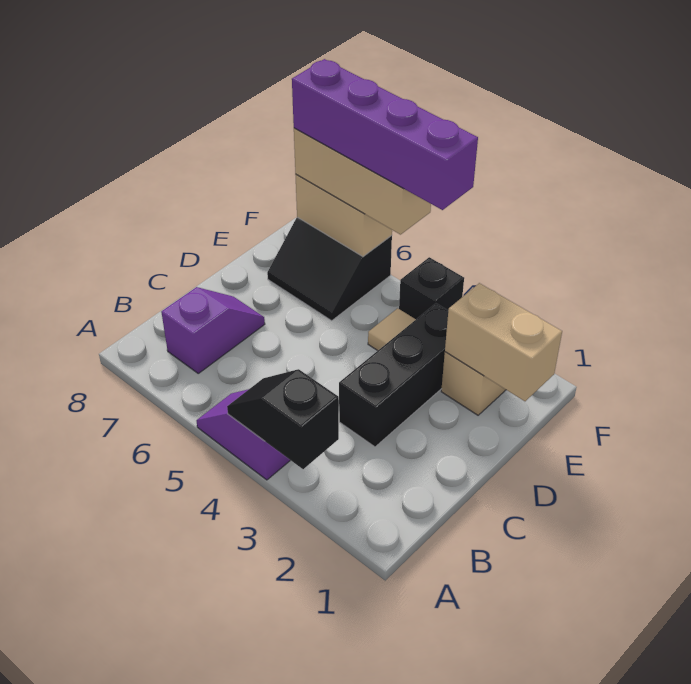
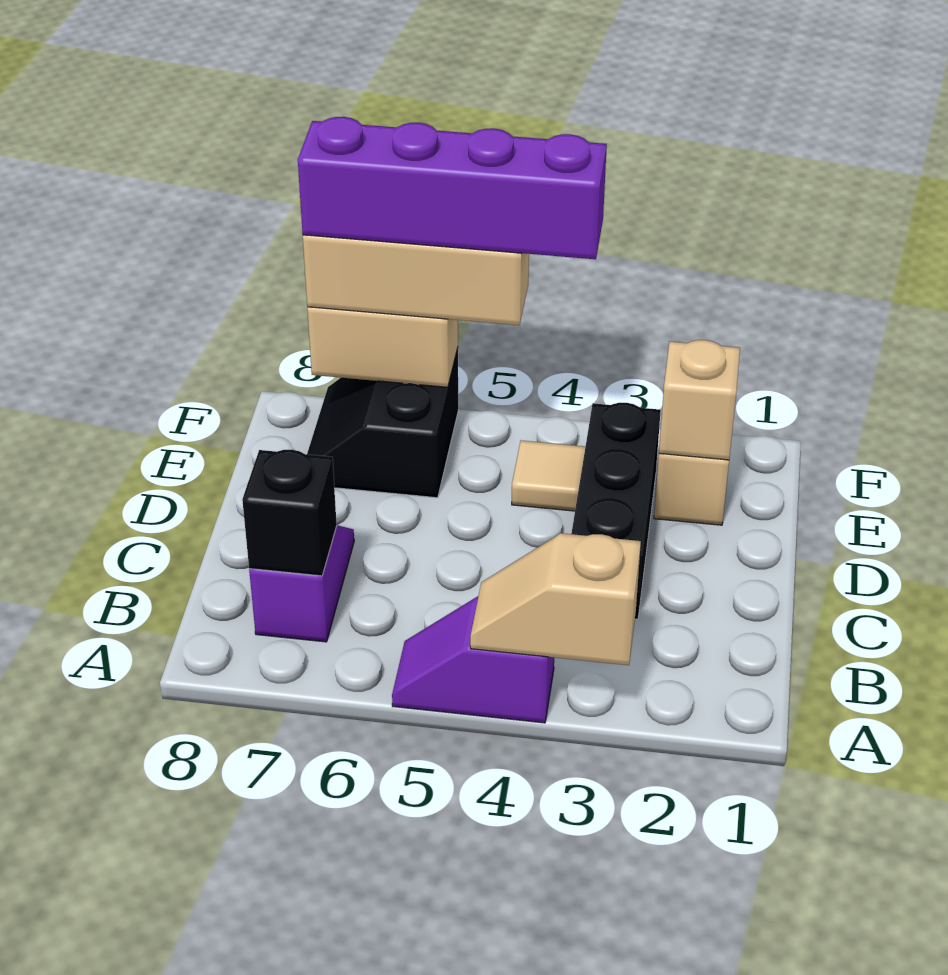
black slope A3:A4 level 2 top 3 -> tan slope A3:A4 level 2 top 3
tan brick E1:E2 level 2 -> tan brick E2 level 2
black slope E6:F7 level 1 top F -> black slope E6:F7 level 1 top 6
black brick F4 level 1 -> black brick B7 level 2

